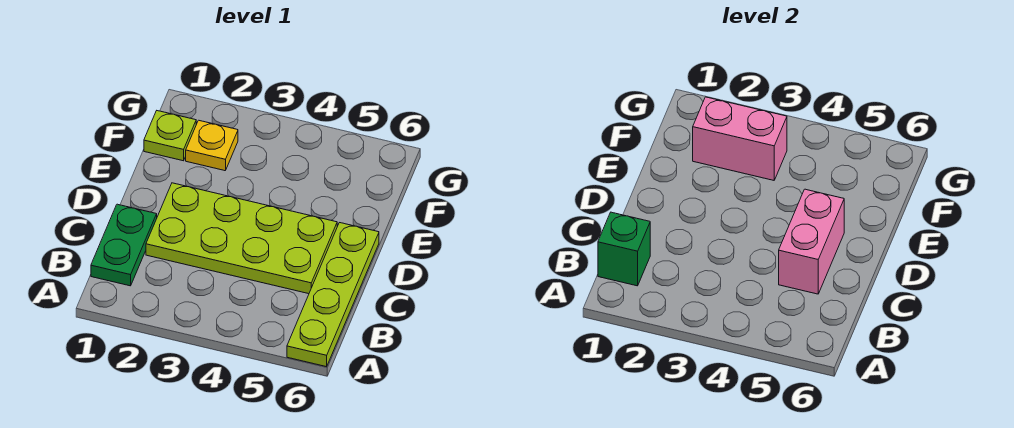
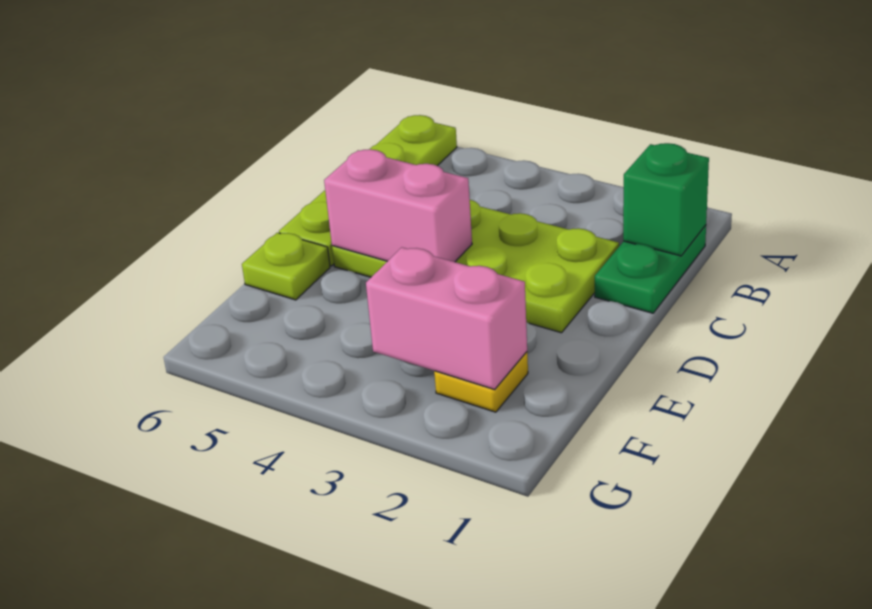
pink brick C5:D5 level 2 -> pink brick D4:D5 level 2
lime plate F1 level 1 -> lime plate E6 level 1

